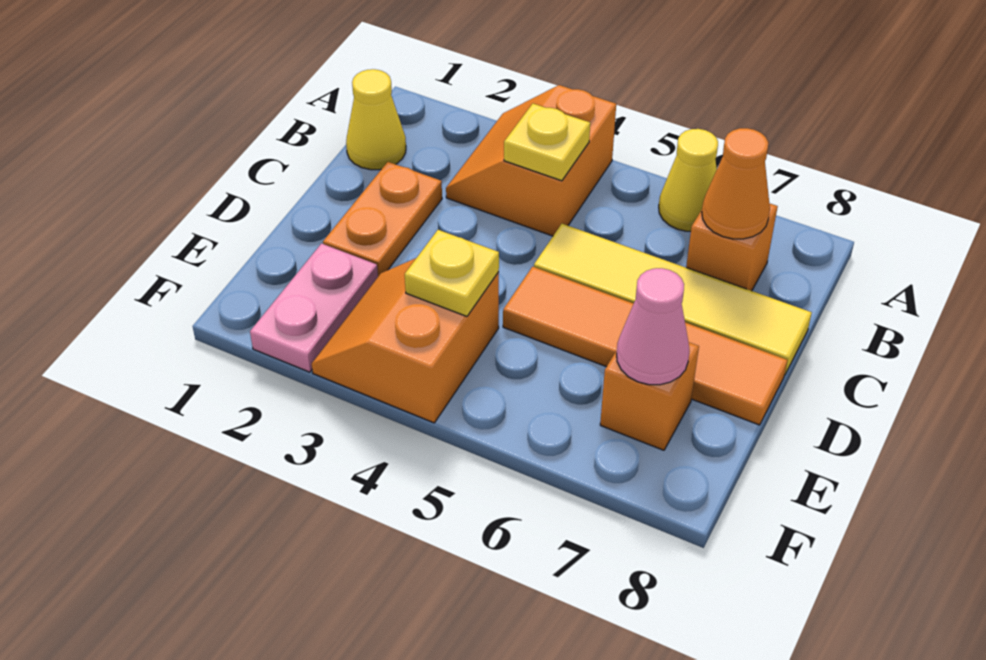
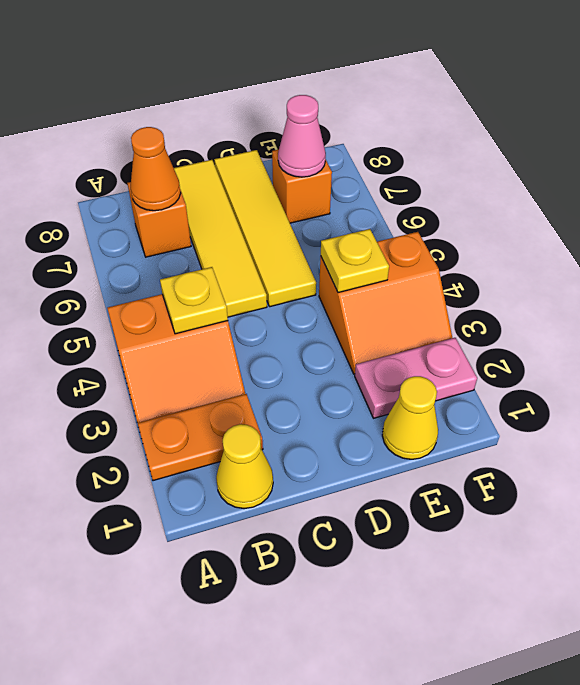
yellow cone A6 level 1 -> yellow cone E1 level 1
orange plate C2:D2 level 1 -> orange plate A2:B2 level 1
orange tile D5:D8 level 1 -> yellow tile D5:D8 level 1

